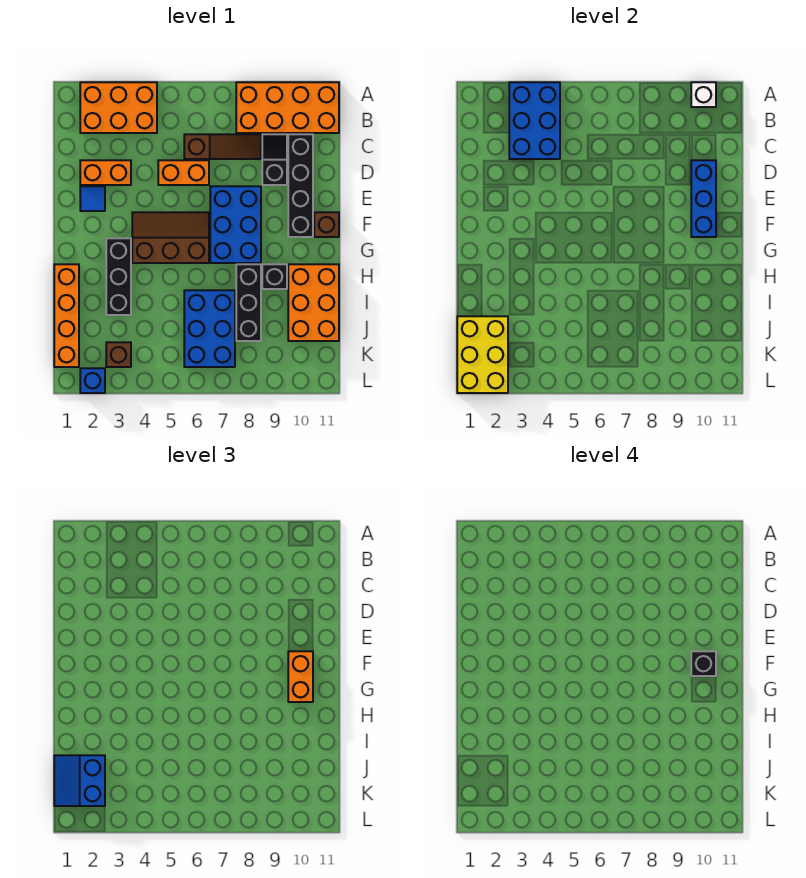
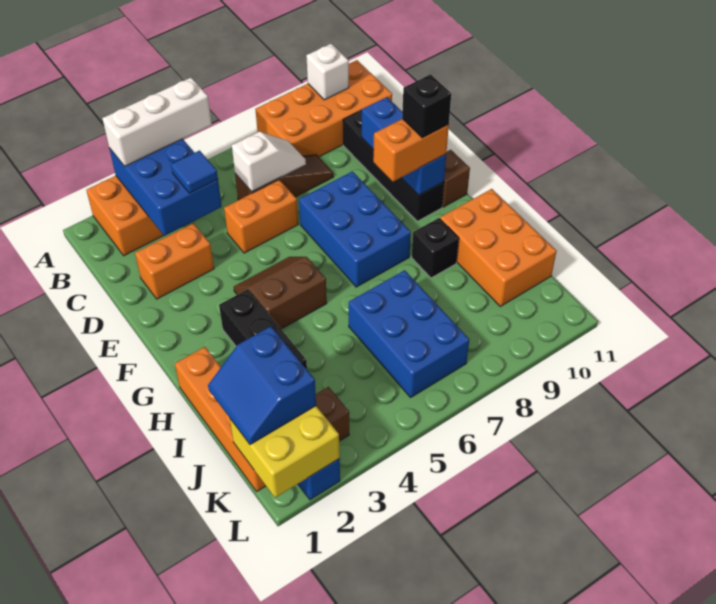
none -> white brick A3:A5 level 3
none -> white slope C6:C7 level 2 top 6
black slope C9:D9 level 1 top D -> none
blue tile E2 level 1 -> blue tile C4 level 3
brown slope F4:G6 level 1 top G -> brown slope F4:G5 level 1 top G
orange brick F10:G10 level 3 -> orange brick F9:F10 level 3
black brick H8:J8 level 1 -> none
yellow brick J1:L2 level 2 -> yellow brick K1:L2 level 2

